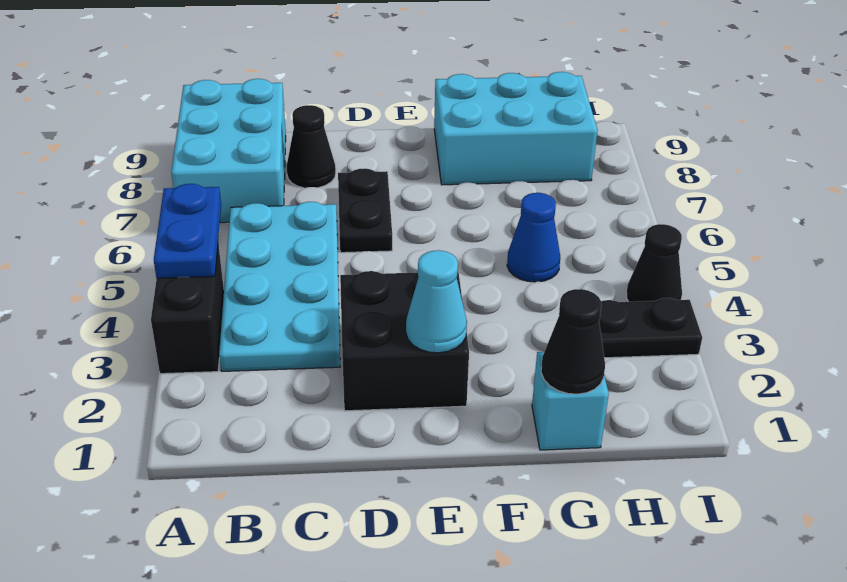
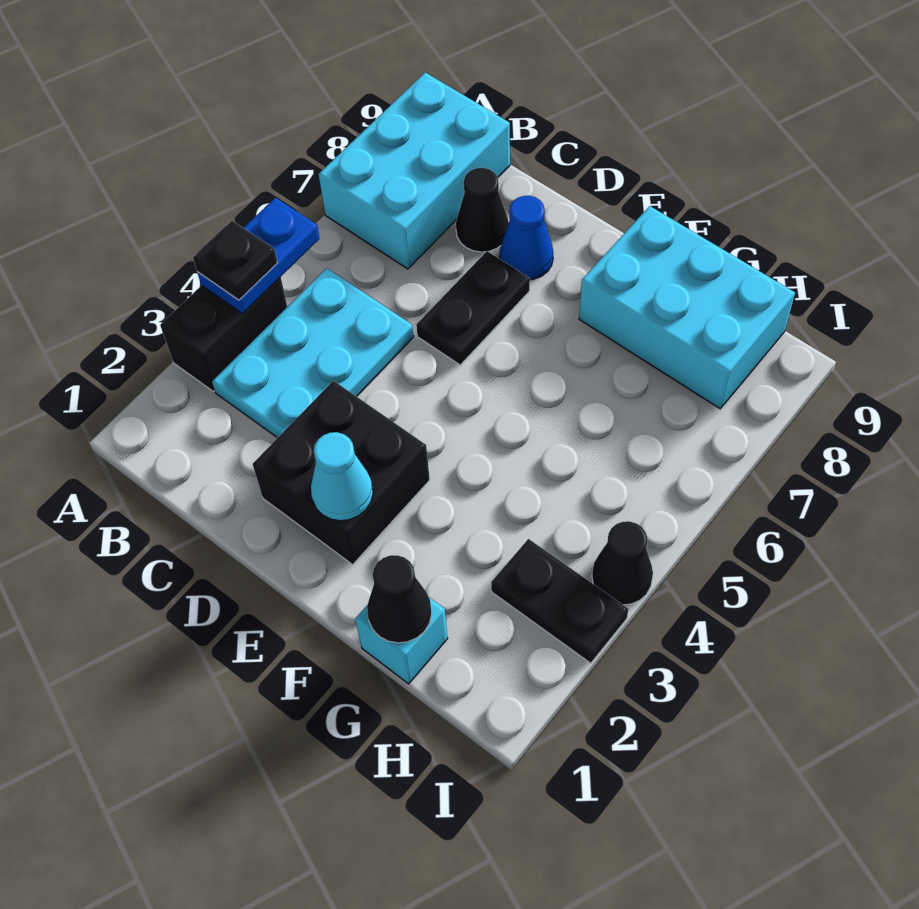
none -> black plate A4 level 3
cyan plate B3:C6 level 1 -> cyan plate B3:C5 level 1
blue cone G5 level 1 -> blue cone D8 level 1

